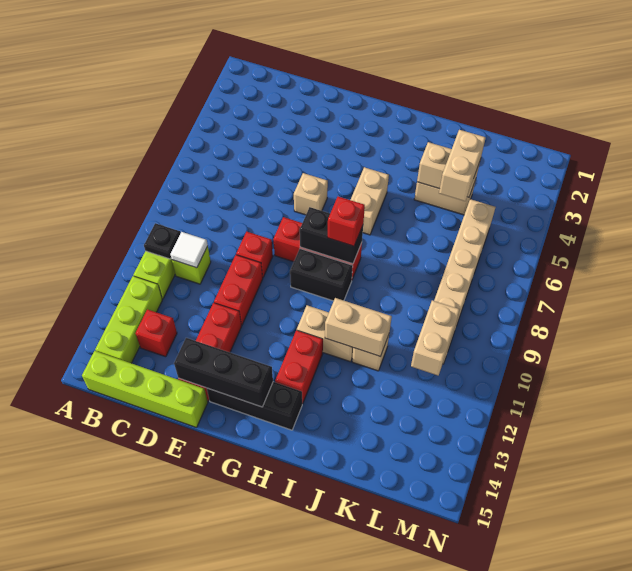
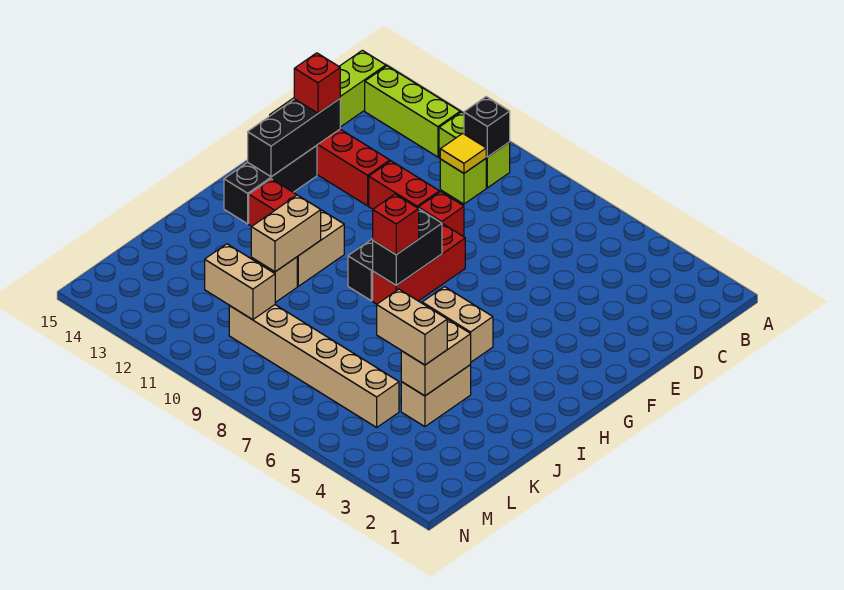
black plate B10 level 2 -> black brick B10 level 2
white tile C10 level 2 -> yellow tile C10 level 2
red brick C13 level 1 -> red brick E14 level 3
tan brick F6 level 1 -> none

